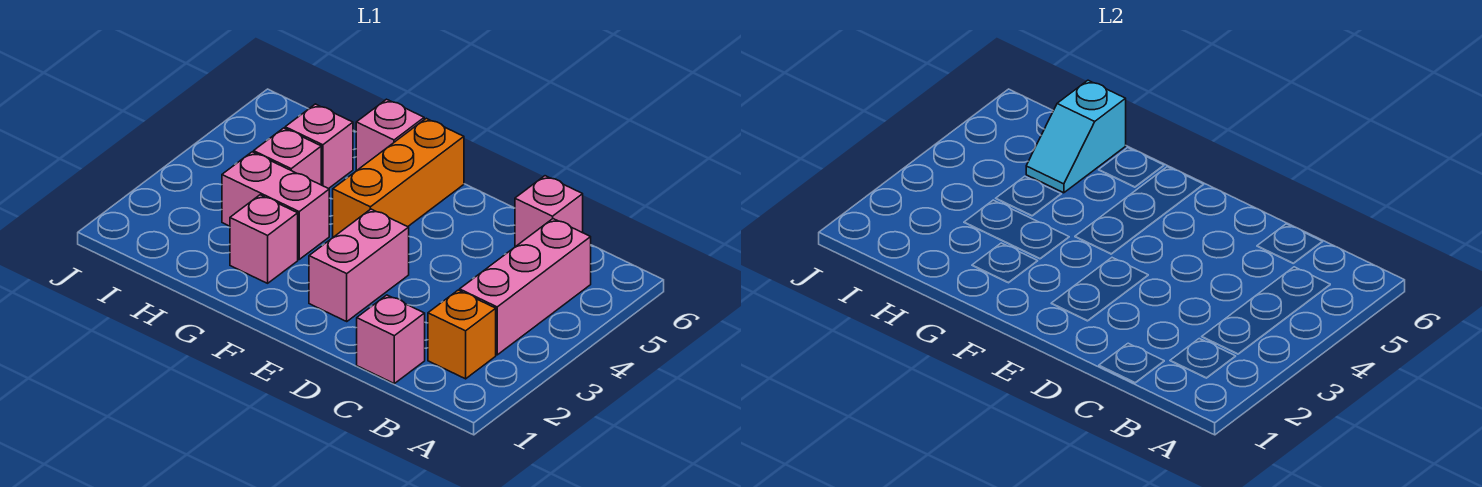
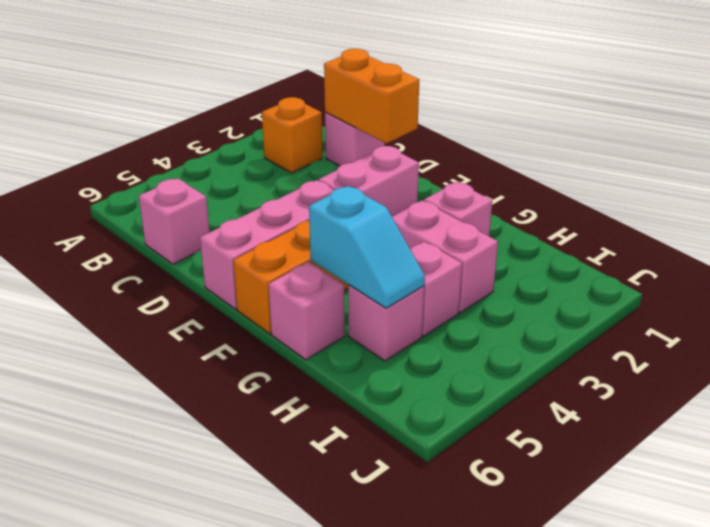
pink brick B3:B5 level 1 -> pink brick E4:E6 level 1
none -> orange brick C1:D1 level 2
cyan slope H5:H6 level 2 top 6 -> cyan slope G5:H5 level 2 top G

